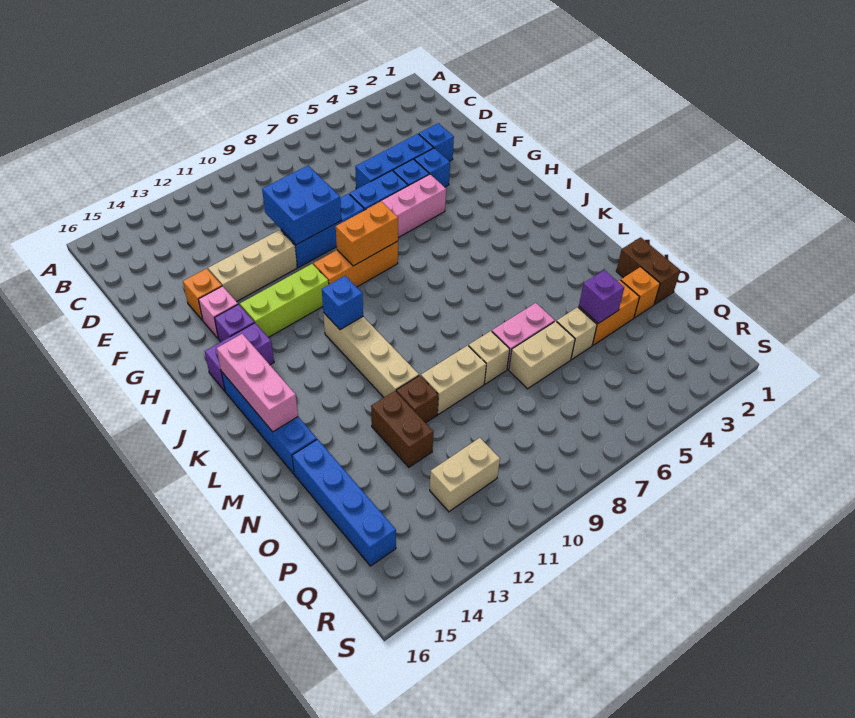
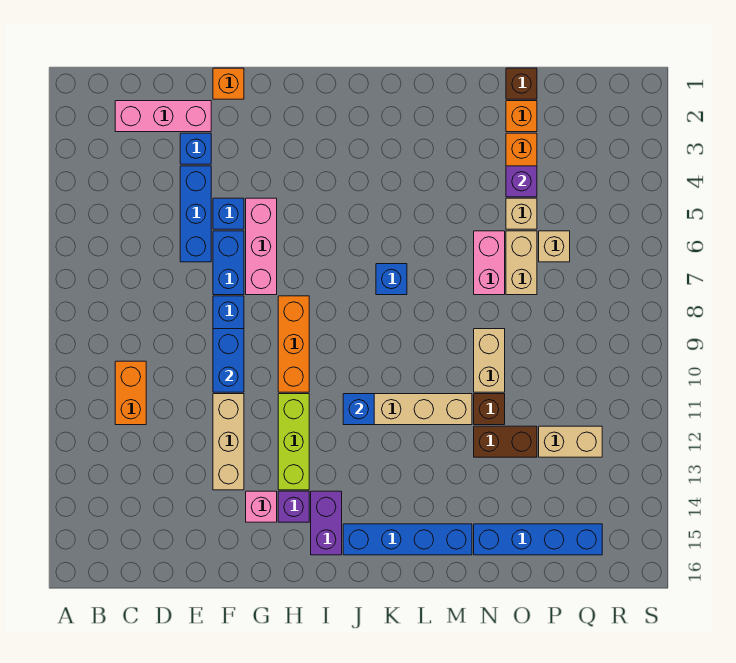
blue brick E9:F10 level 2 -> blue brick F9:F10 level 2
blue brick F4 level 1 -> blue brick K7 level 1
orange brick F14 level 1 -> orange brick F1 level 1
orange brick H8:H9 level 2 -> orange brick C10:C11 level 1
pink brick J15:L15 level 2 -> pink brick C2:E2 level 1
brown brick N1:O1 level 1 -> brown brick O1 level 1
tan brick N8 level 1 -> tan brick P6 level 1
tan brick Q11:Q12 level 1 -> tan brick P12:Q12 level 1

